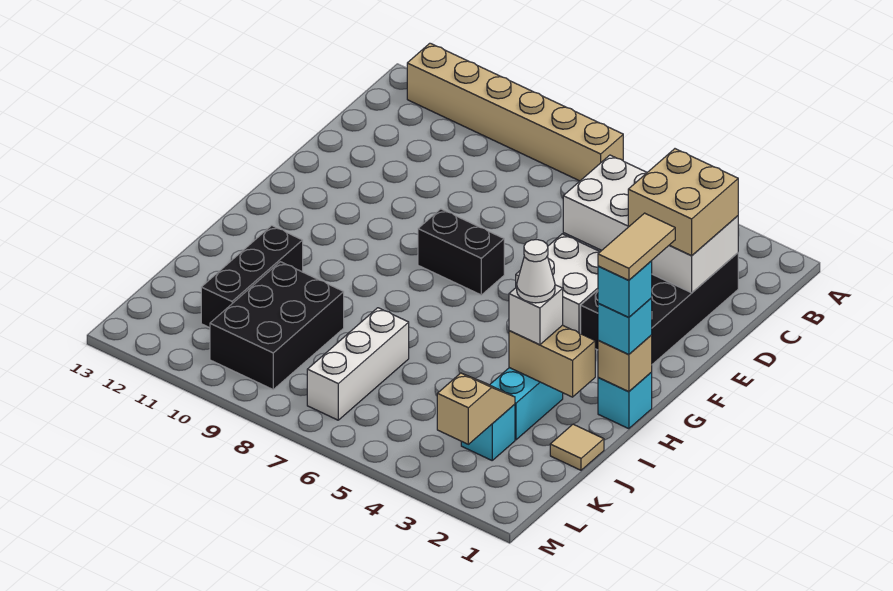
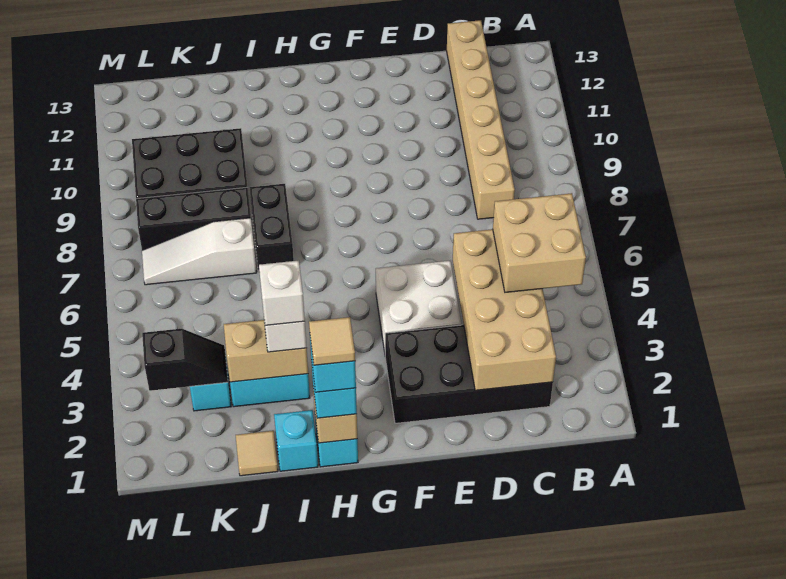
tan brick A7:A12 level 1 -> tan brick C8:C13 level 1
white brick C2:D5 level 2 -> tan brick C2:D5 level 2
tan brick C2:D3 level 3 -> tan brick B4:C5 level 3
black brick F7:F8 level 1 -> black brick I7:I8 level 1
tan tile G1:H1 level 5 -> tan tile H1 level 5
none -> cyan brick I1 level 1
tan brick I2:I3 level 2 -> tan brick I3:J3 level 2
white cone I3 level 4 -> white brick I3 level 4
black brick I11:K11 level 1 -> black brick J8:L8 level 1
white brick J7:L7 level 1 -> white slope J7:L7 level 1 top J
tan slope K3:L3 level 2 top L -> black slope K3:L3 level 2 top L

